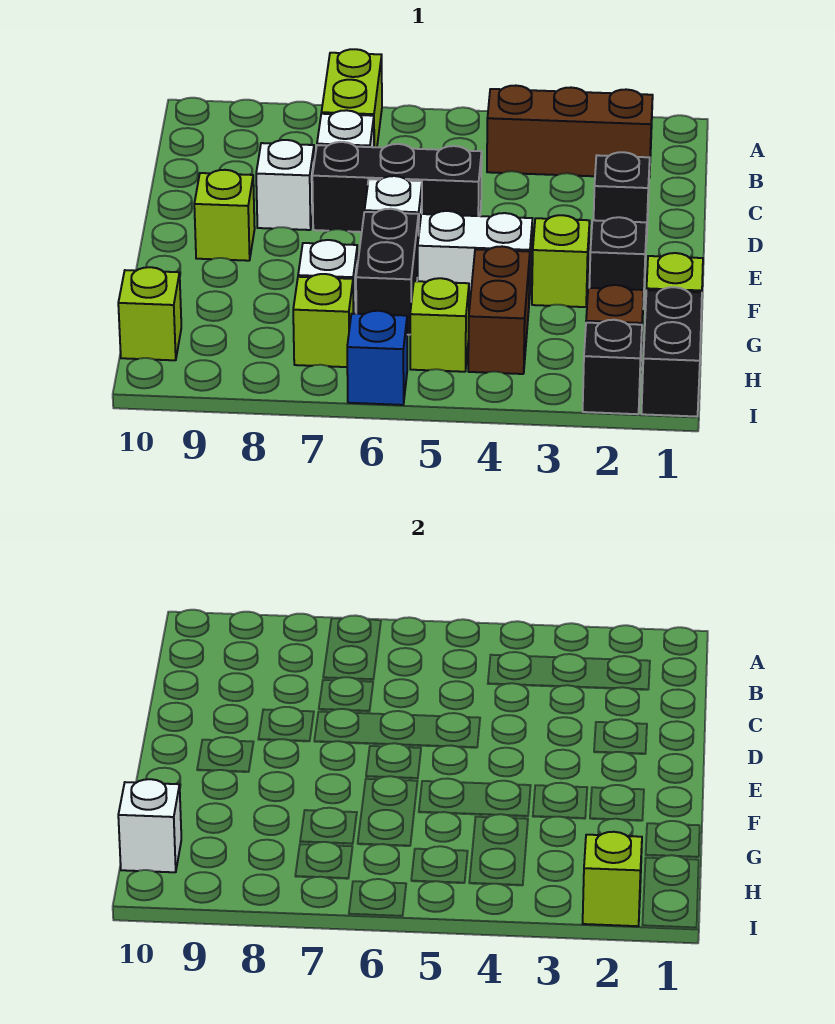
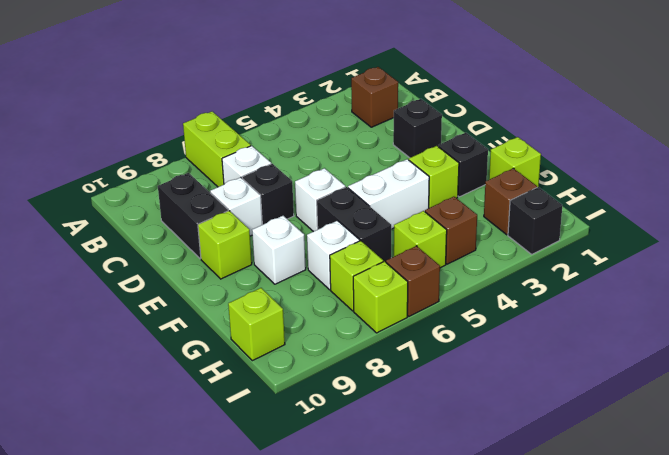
brown brick B2:B4 level 1 -> brown brick B2 level 1
black brick D5:D7 level 1 -> black brick D7 level 1
brown brick G4:H4 level 1 -> brown brick H4 level 1
black brick H1:I1 level 1 -> black brick C9:D9 level 1
white brick H10 level 2 -> white brick F8 level 1
lime brick I2 level 2 -> lime brick I7 level 1
blue brick I6 level 1 -> brown brick I6 level 1

